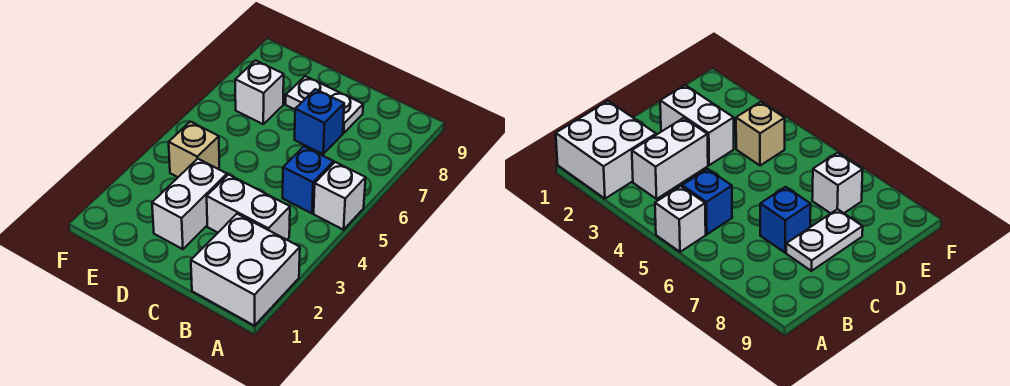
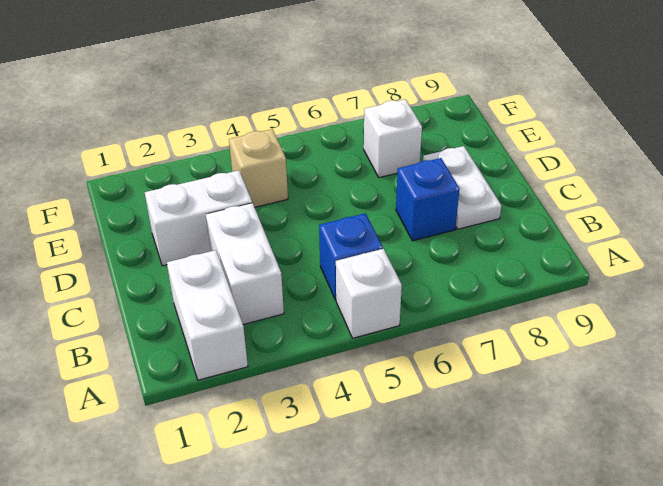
white brick A1:B2 level 1 -> white brick A2:B2 level 1

